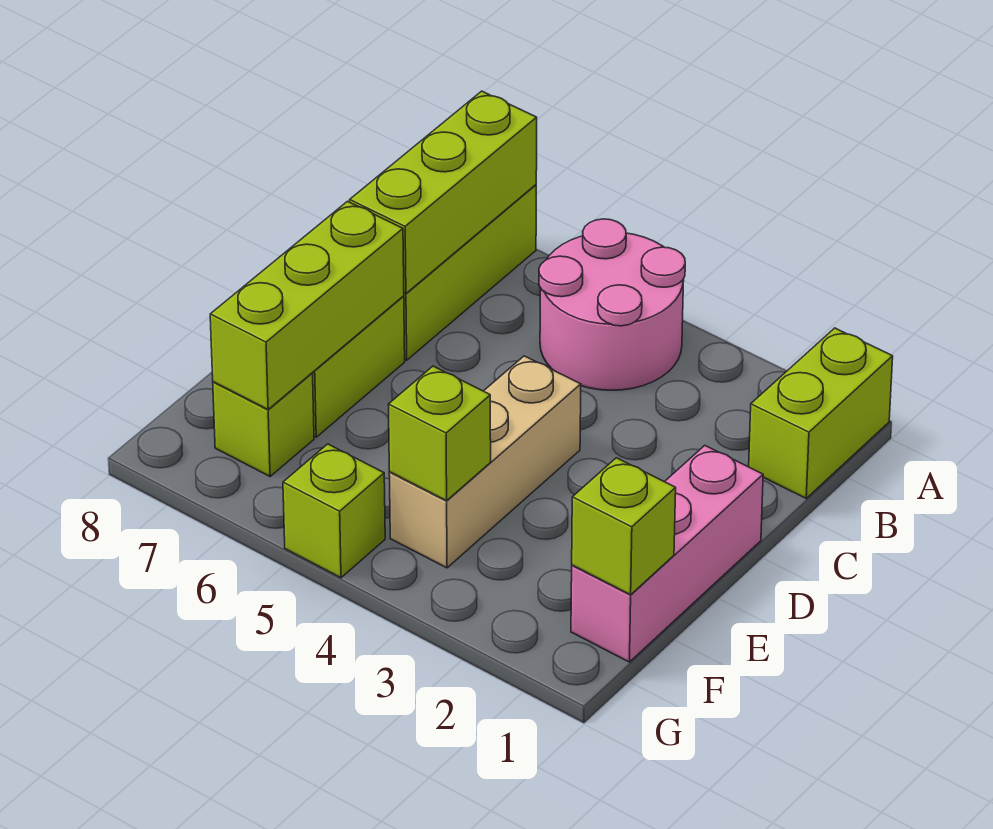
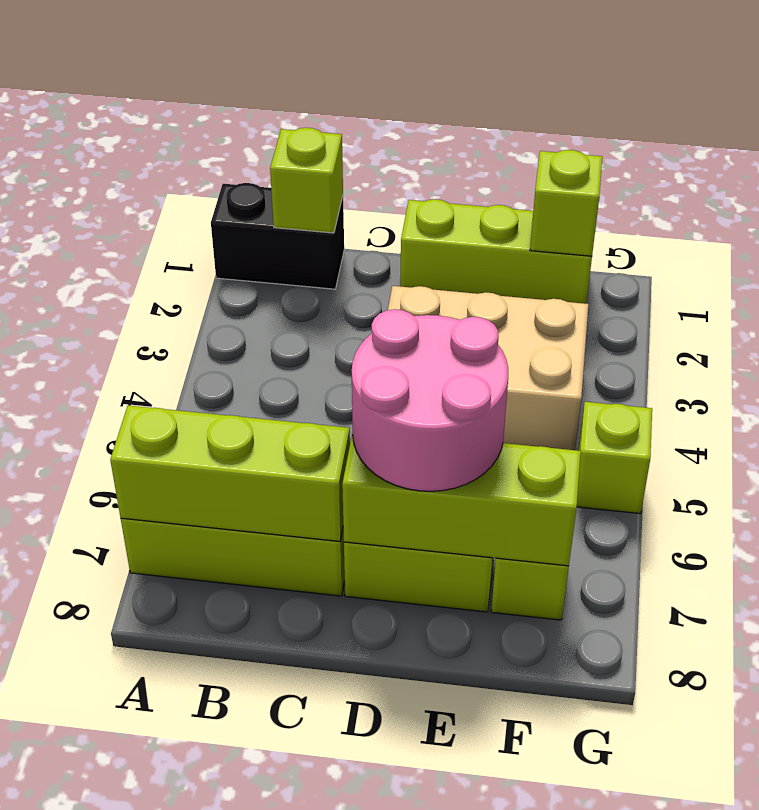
lime brick A1:B1 level 1 -> black brick A1:B1 level 1
pink round brick A4:B5 level 1 -> pink round brick D6:E7 level 3
pink brick D1:F1 level 1 -> lime brick D1:F1 level 1
tan brick D4:F4 level 1 -> tan brick D3:F4 level 1
lime brick F4 level 2 -> lime brick B1 level 2

